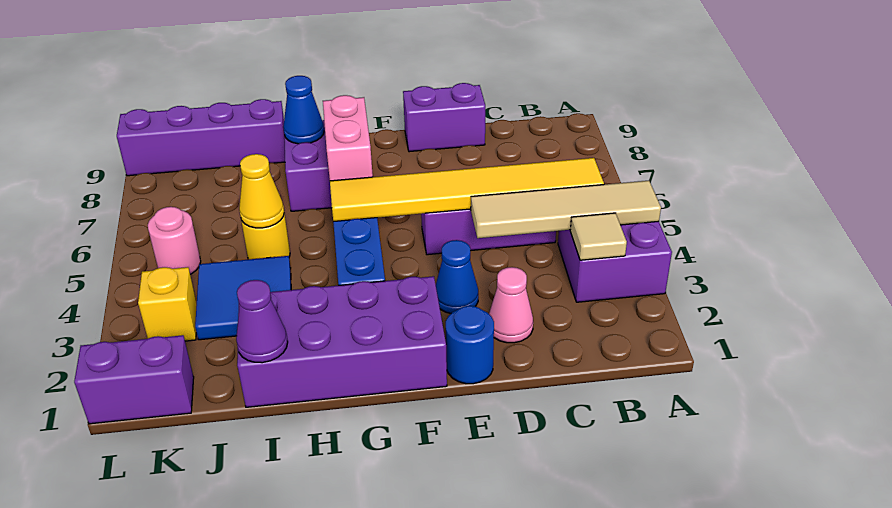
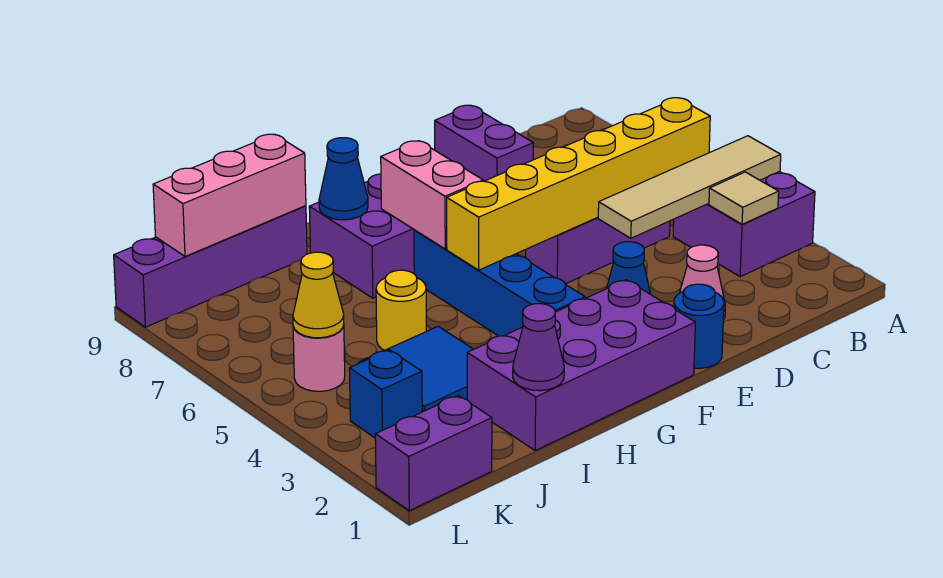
yellow tile B5:G5 level 2 -> yellow brick B5:G5 level 2
purple brick D9:E9 level 1 -> purple brick D8:D9 level 1
yellow cone I5 level 2 -> yellow cone K5 level 2
none -> pink brick I9:K9 level 2
yellow brick K3 level 1 -> blue brick K3 level 1

